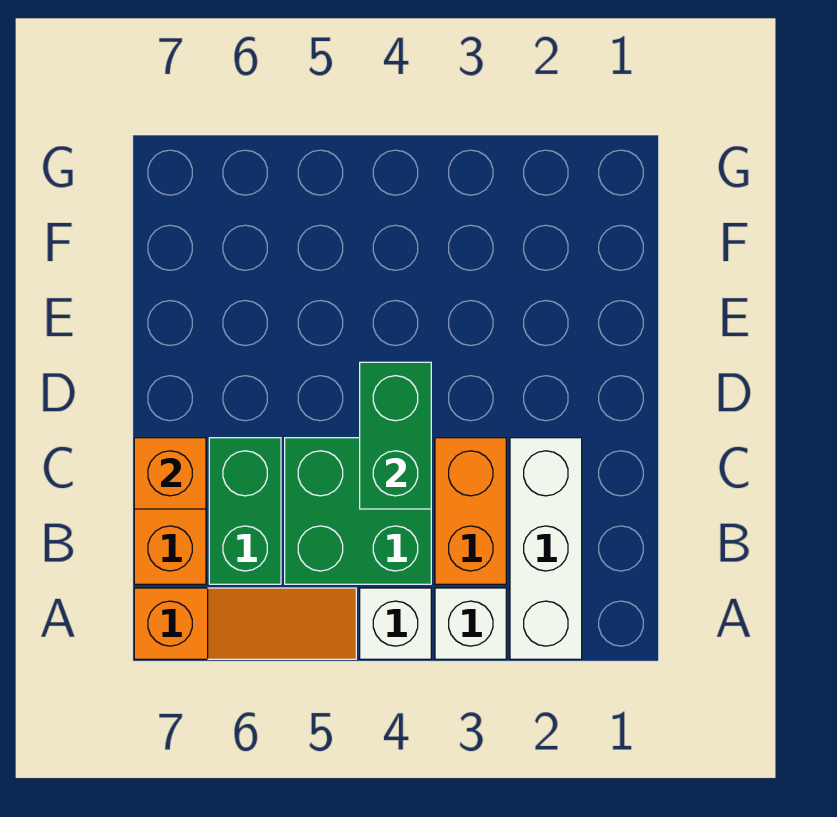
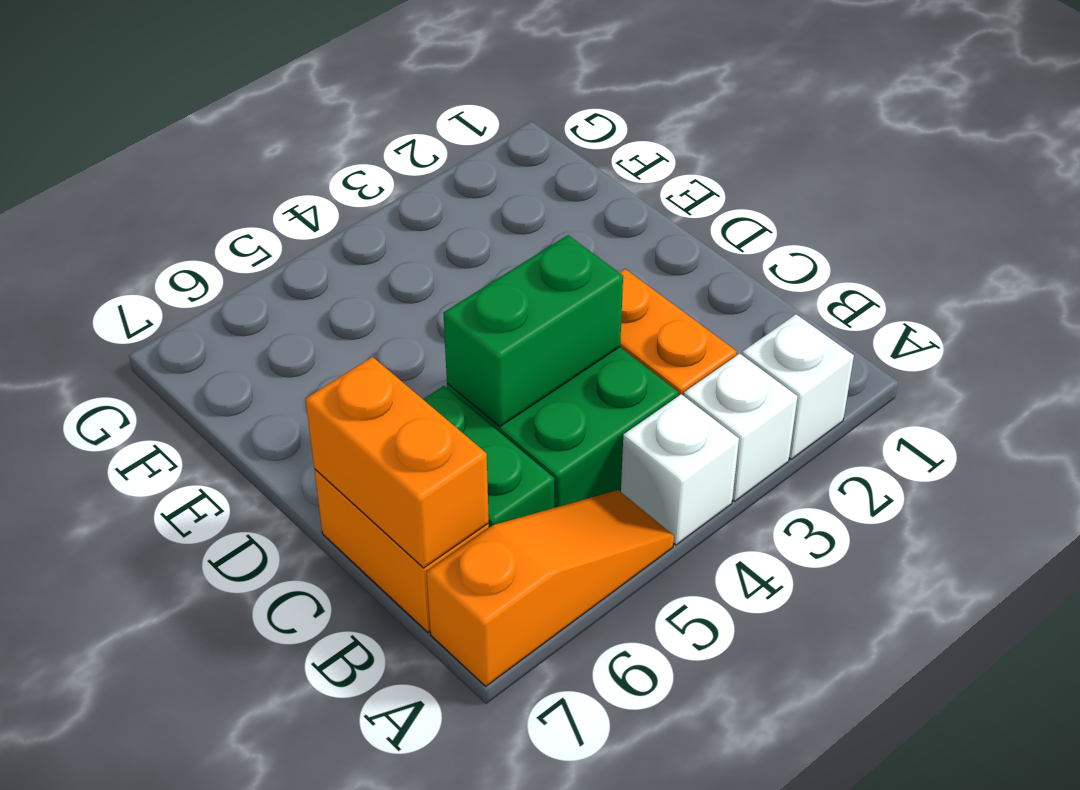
white brick A2:C2 level 1 -> white brick A2 level 1
green brick C4:D4 level 2 -> green brick C4:C5 level 2
orange brick C7 level 2 -> orange brick B7:C7 level 2

